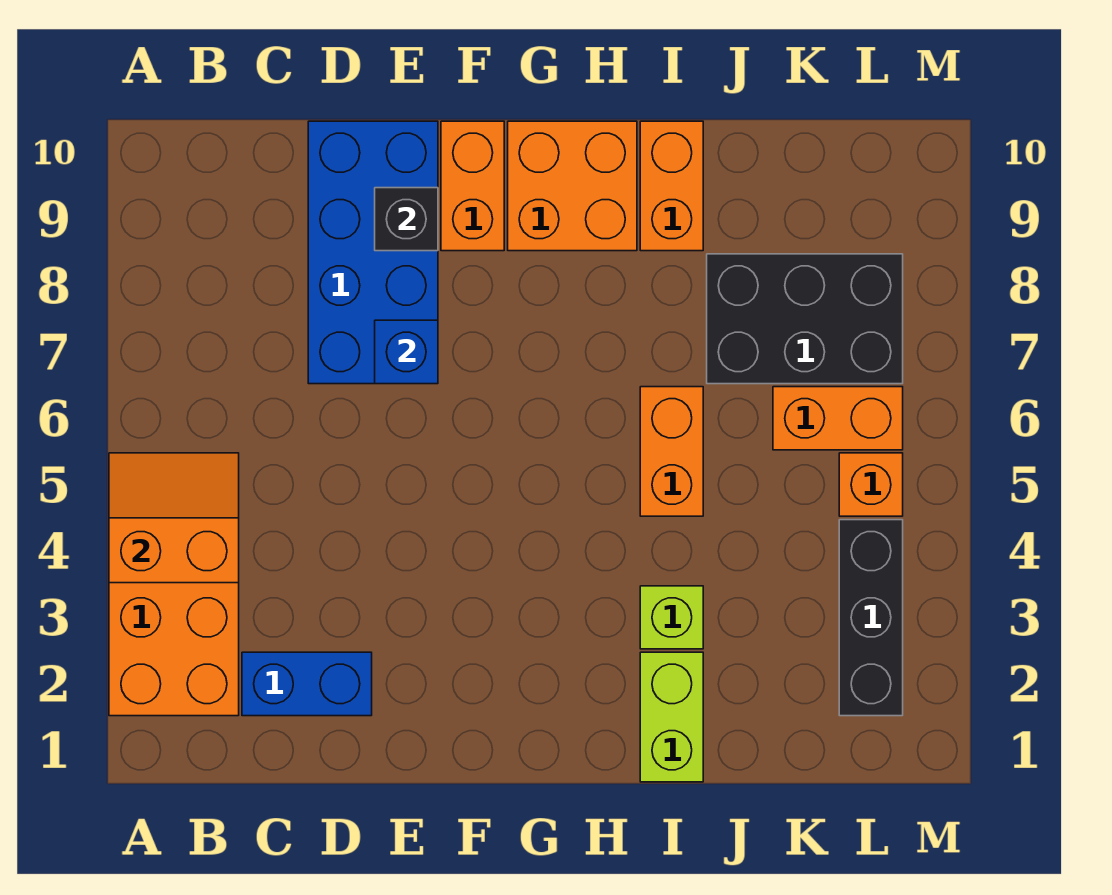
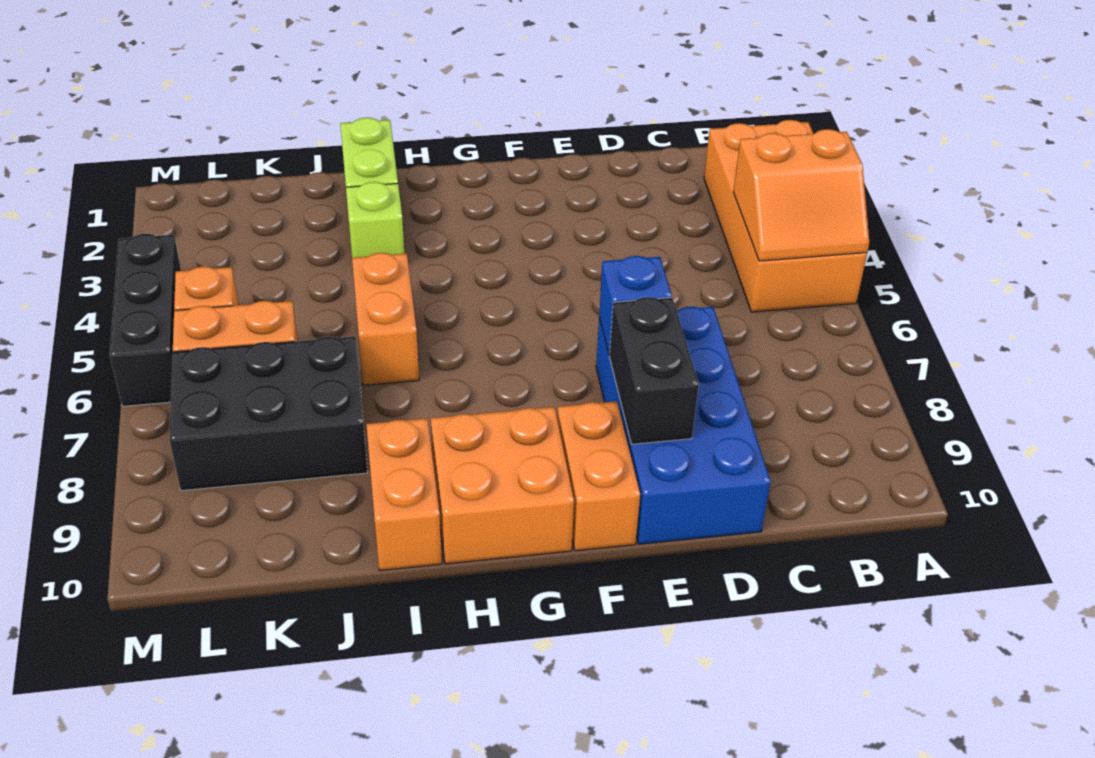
blue brick C2:D2 level 1 -> none
black brick E9 level 2 -> black brick E8:E9 level 2
black brick L2:L4 level 1 -> black brick M4:M6 level 1

